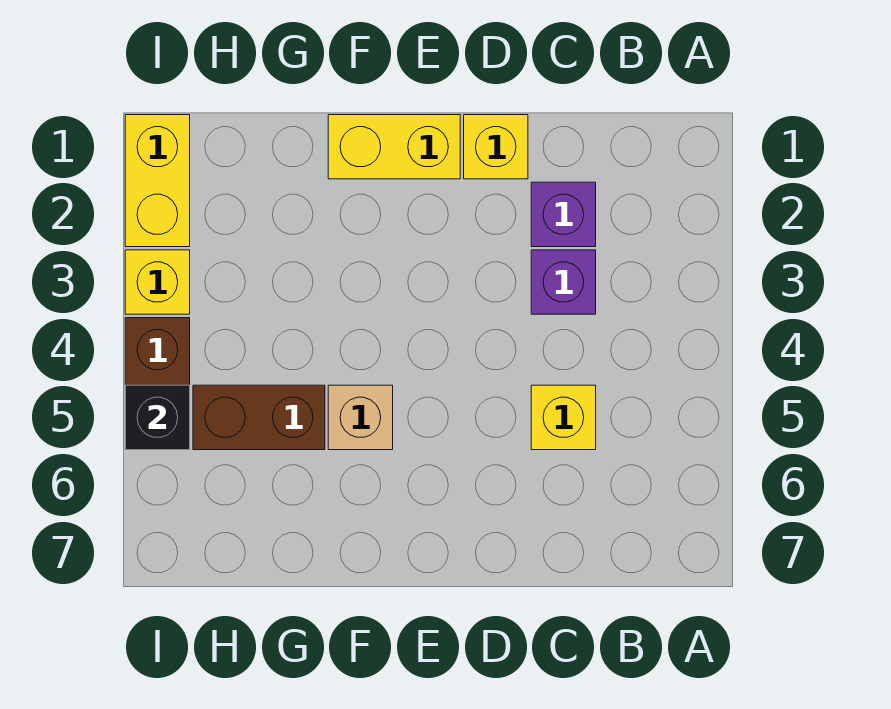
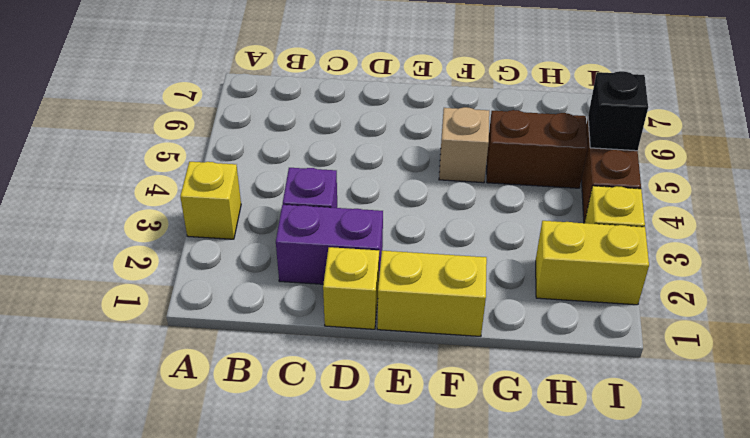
purple brick C2 level 1 -> purple brick C2:D2 level 1
yellow brick C5 level 1 -> yellow brick A3 level 1
yellow brick I1:I2 level 1 -> yellow brick H2:I2 level 1

